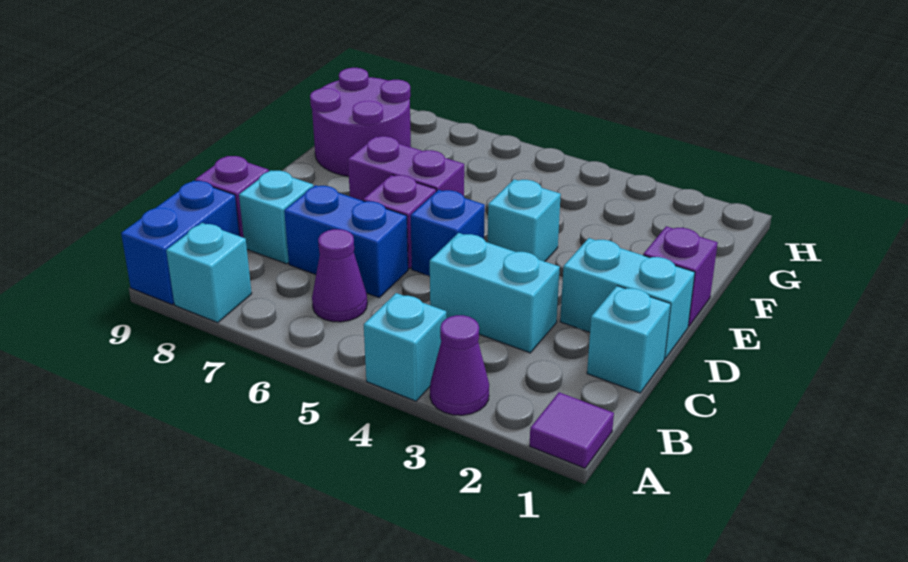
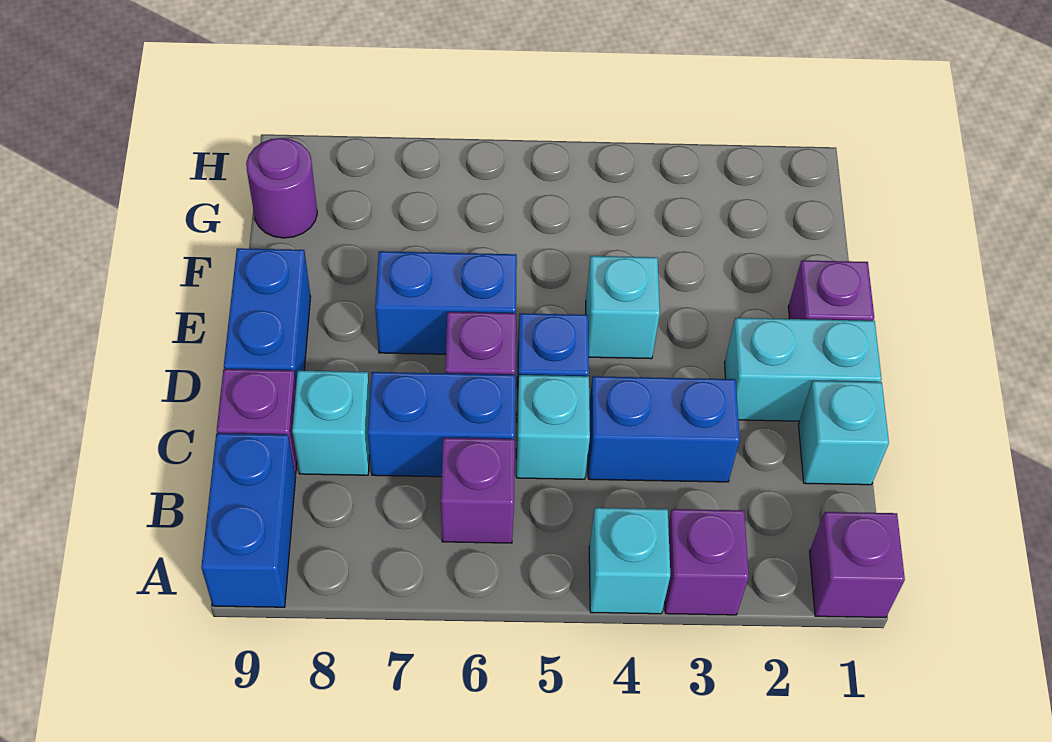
purple tile A1 level 1 -> purple brick A1 level 1
purple cone A3 level 1 -> purple brick A3 level 1
cyan brick A8 level 1 -> cyan brick C5 level 1
purple cone B6 level 1 -> purple brick B6 level 1
cyan brick C3:C4 level 1 -> blue brick C3:C4 level 1
none -> blue brick D9:E9 level 1
purple brick E6:E7 level 1 -> blue brick E6:E7 level 1
purple round brick F8:G9 level 1 -> purple round brick G9 level 1

